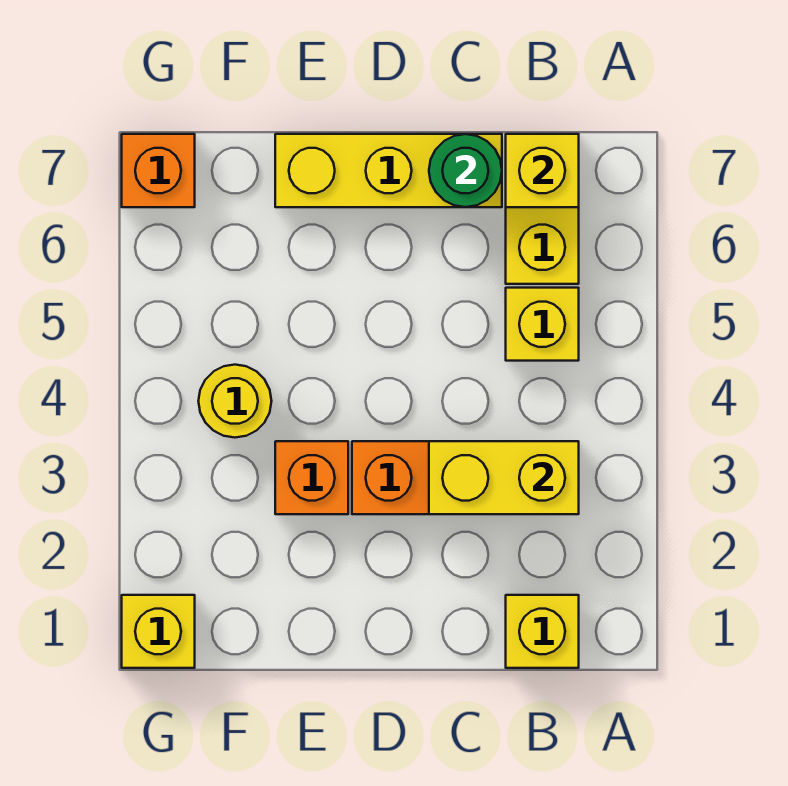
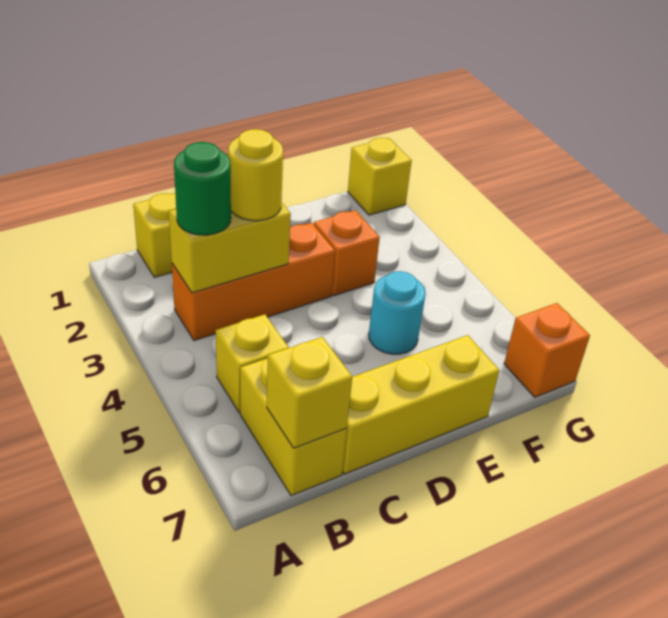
green round brick C7 level 2 -> green round brick B3 level 3
none -> cyan round brick E5 level 1
yellow round brick F4 level 1 -> yellow round brick C3 level 3

